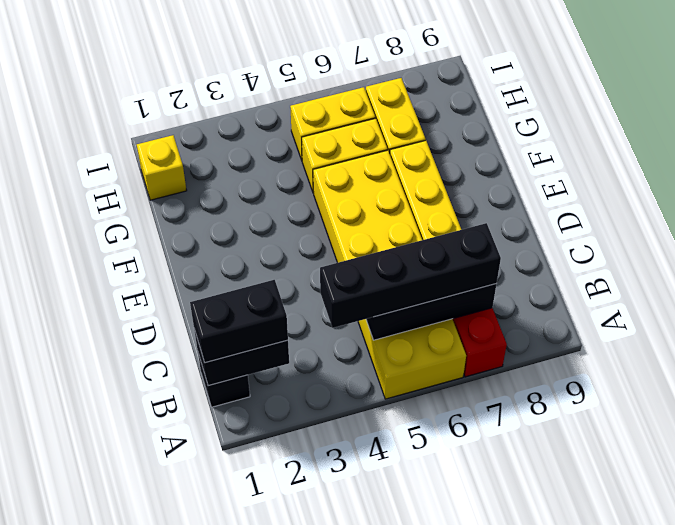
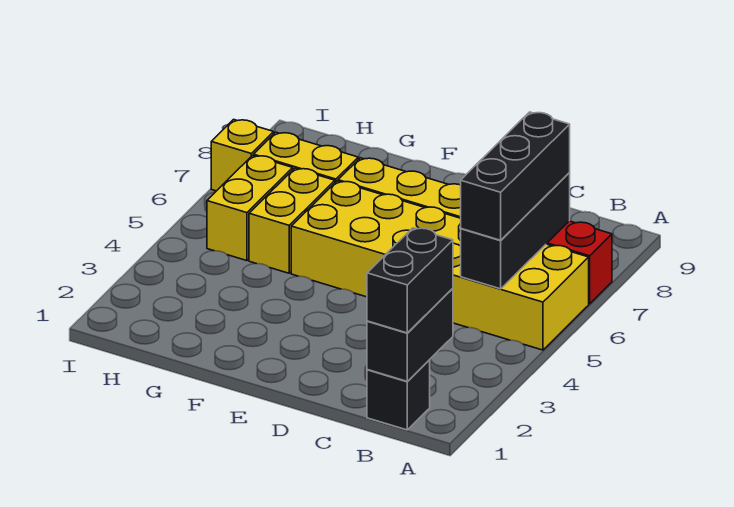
black brick B4:B7 level 3 -> black brick B5:B7 level 3
yellow brick H1 level 1 -> yellow brick I7 level 1

